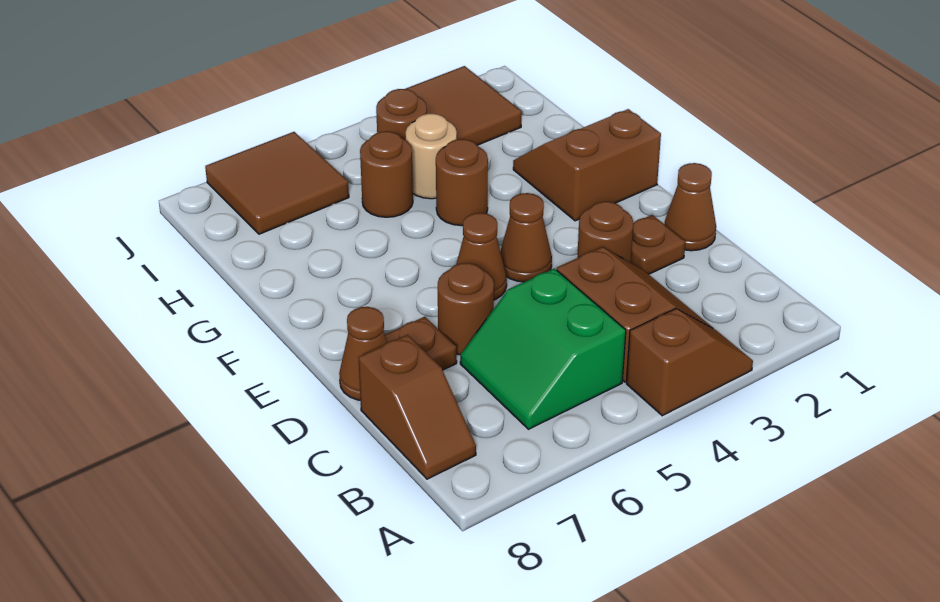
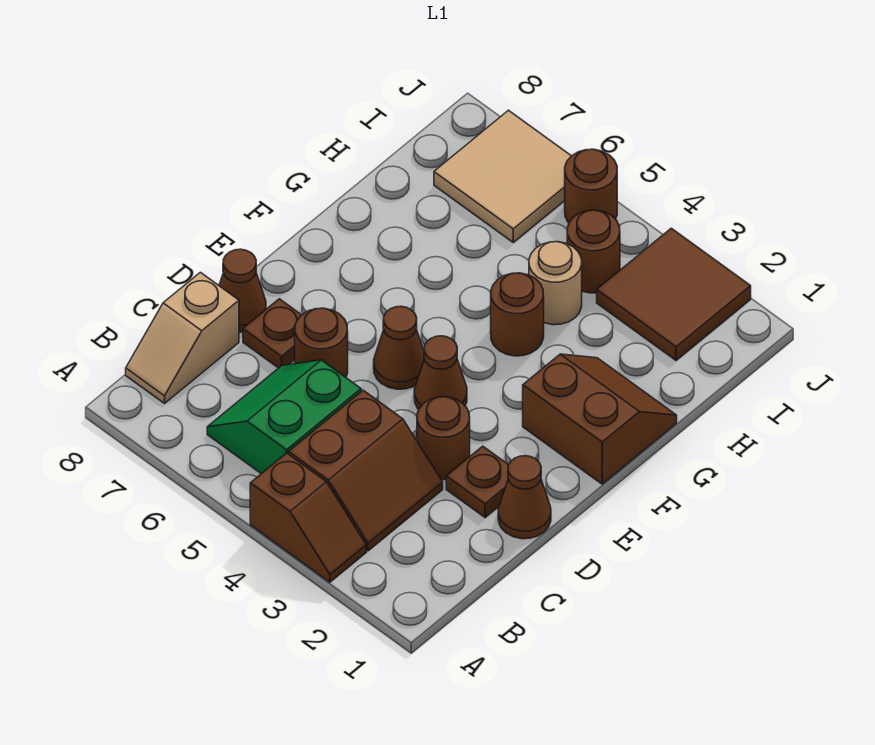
brown slope B8:C8 level 1 top C -> tan slope B8:C8 level 1 top C
brown round brick H5 level 1 -> brown round brick J5 level 1
brown tile I6:J7 level 1 -> tan tile I6:J7 level 1

